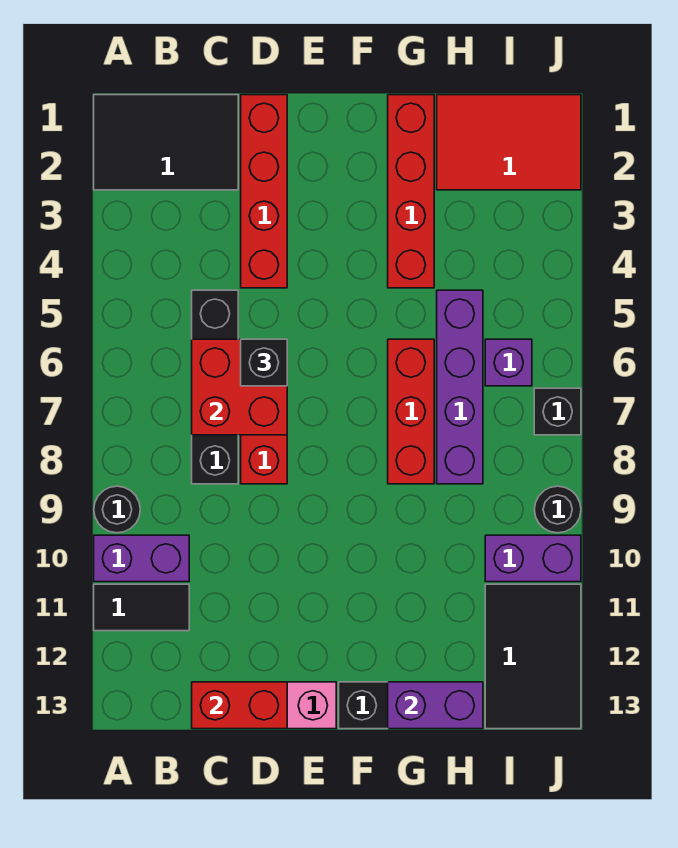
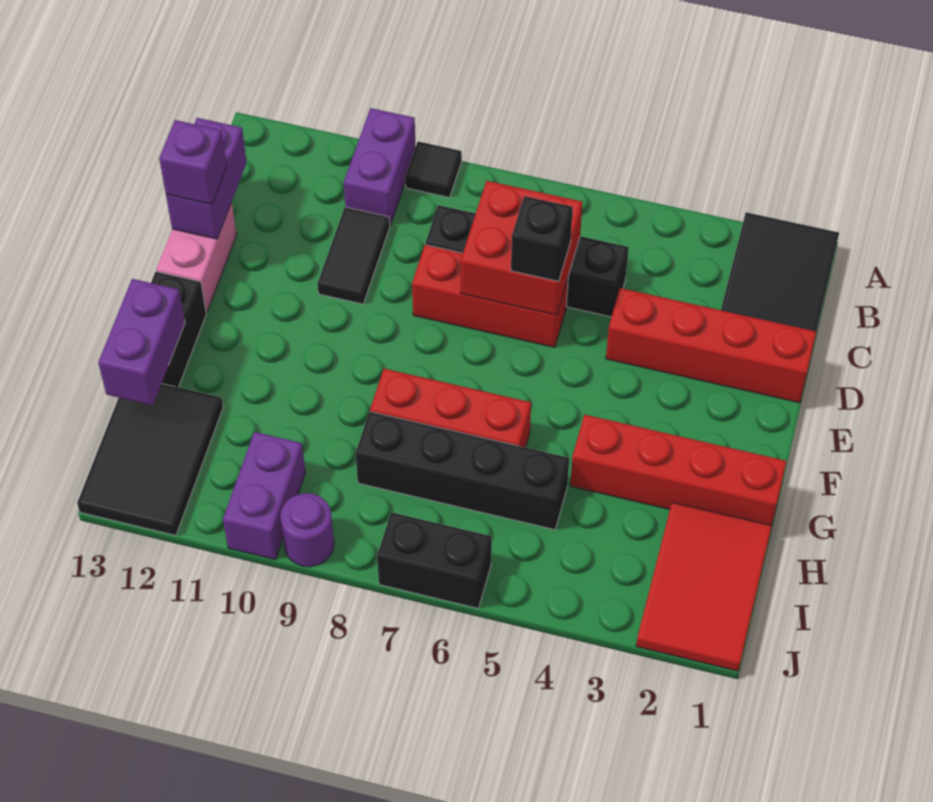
black round brick A9 level 1 -> black tile A9 level 1
black tile A11:B11 level 1 -> black tile C10:D10 level 1
red brick C13:D13 level 2 -> purple brick C13:D13 level 2
purple brick H5:H8 level 1 -> black brick H5:H8 level 1
purple brick I6 level 1 -> purple brick D13 level 3
black tile I11:J13 level 1 -> black tile H12:J13 level 1
black brick J7 level 1 -> black brick J6:J7 level 1
black round brick J9 level 1 -> purple round brick J9 level 1

